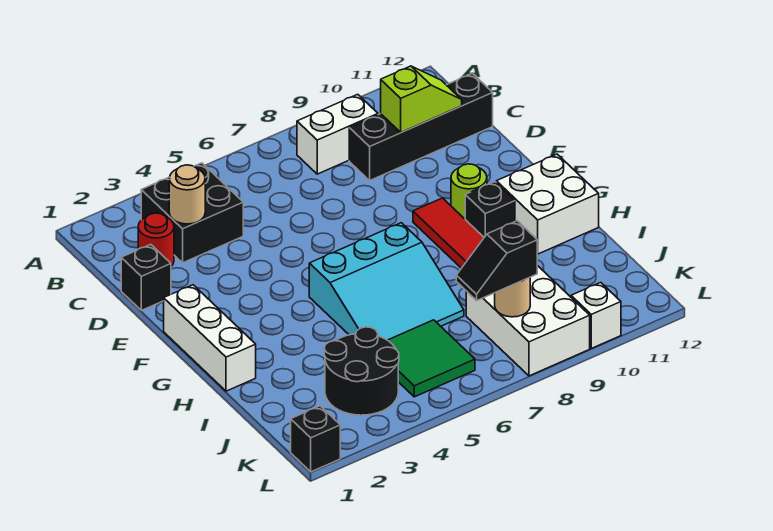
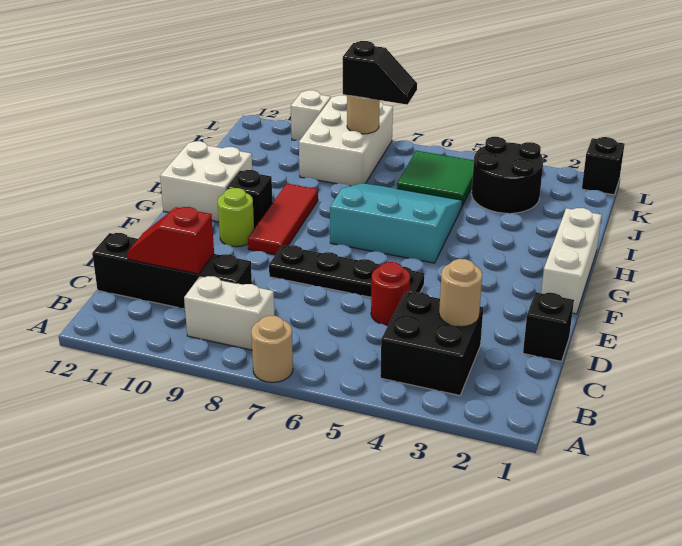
none -> tan round brick A7 level 1
red round brick C2 level 1 -> red round brick D5 level 1
lime slope C10:C11 level 2 top 10 -> red slope C10:C11 level 2 top 10
none -> black plate E5:E8 level 1

